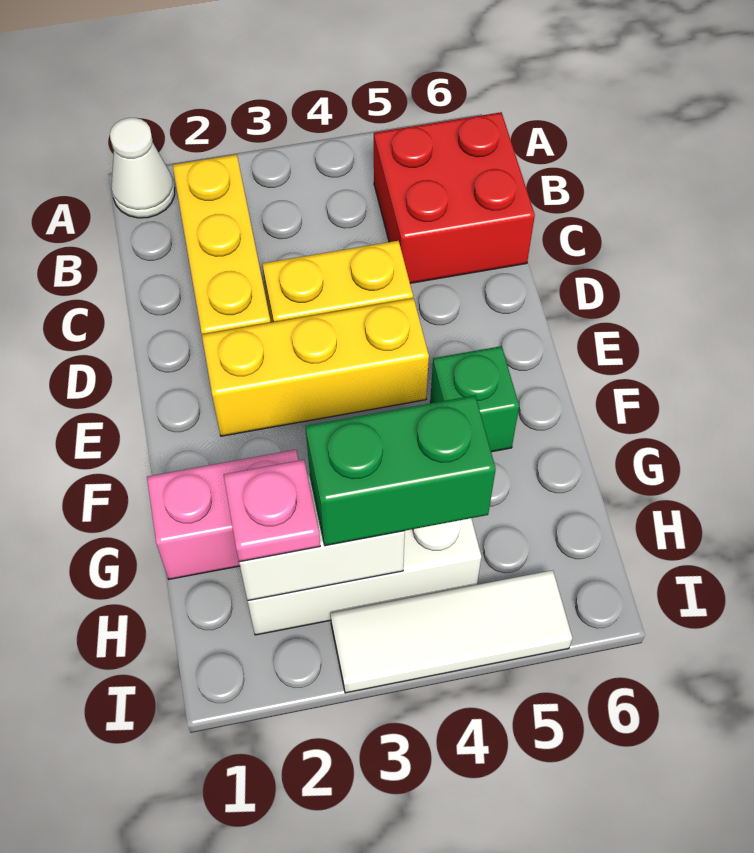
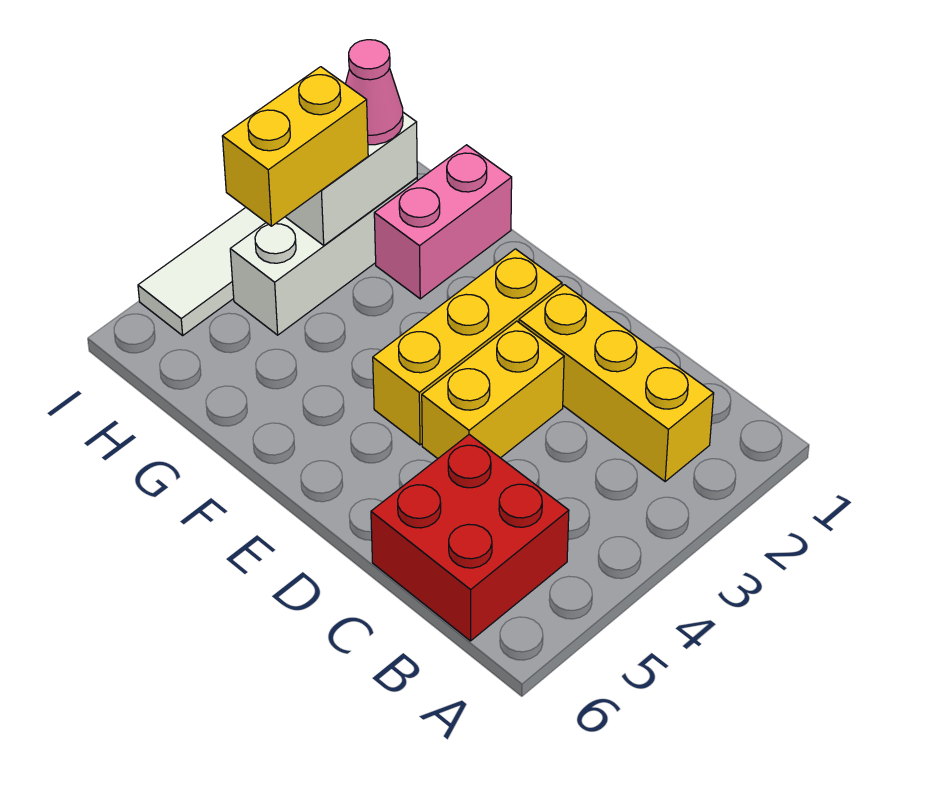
white cone A1 level 1 -> none
green brick F5 level 1 -> none
pink plate H2 level 3 -> pink cone H2 level 3
green brick H3:H4 level 3 -> yellow brick H3:H4 level 3

